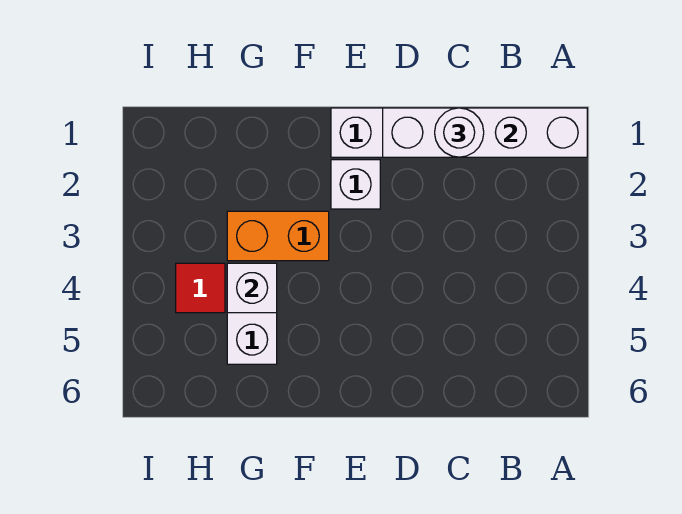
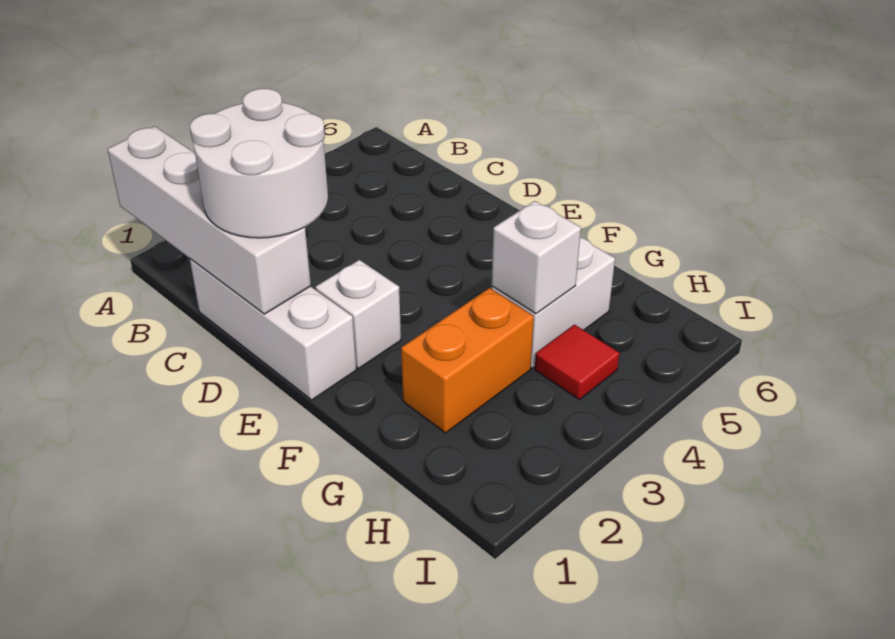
white round brick C1 level 3 -> white round brick C1:D2 level 3
orange brick F3:G3 level 1 -> orange brick G2:G3 level 1

